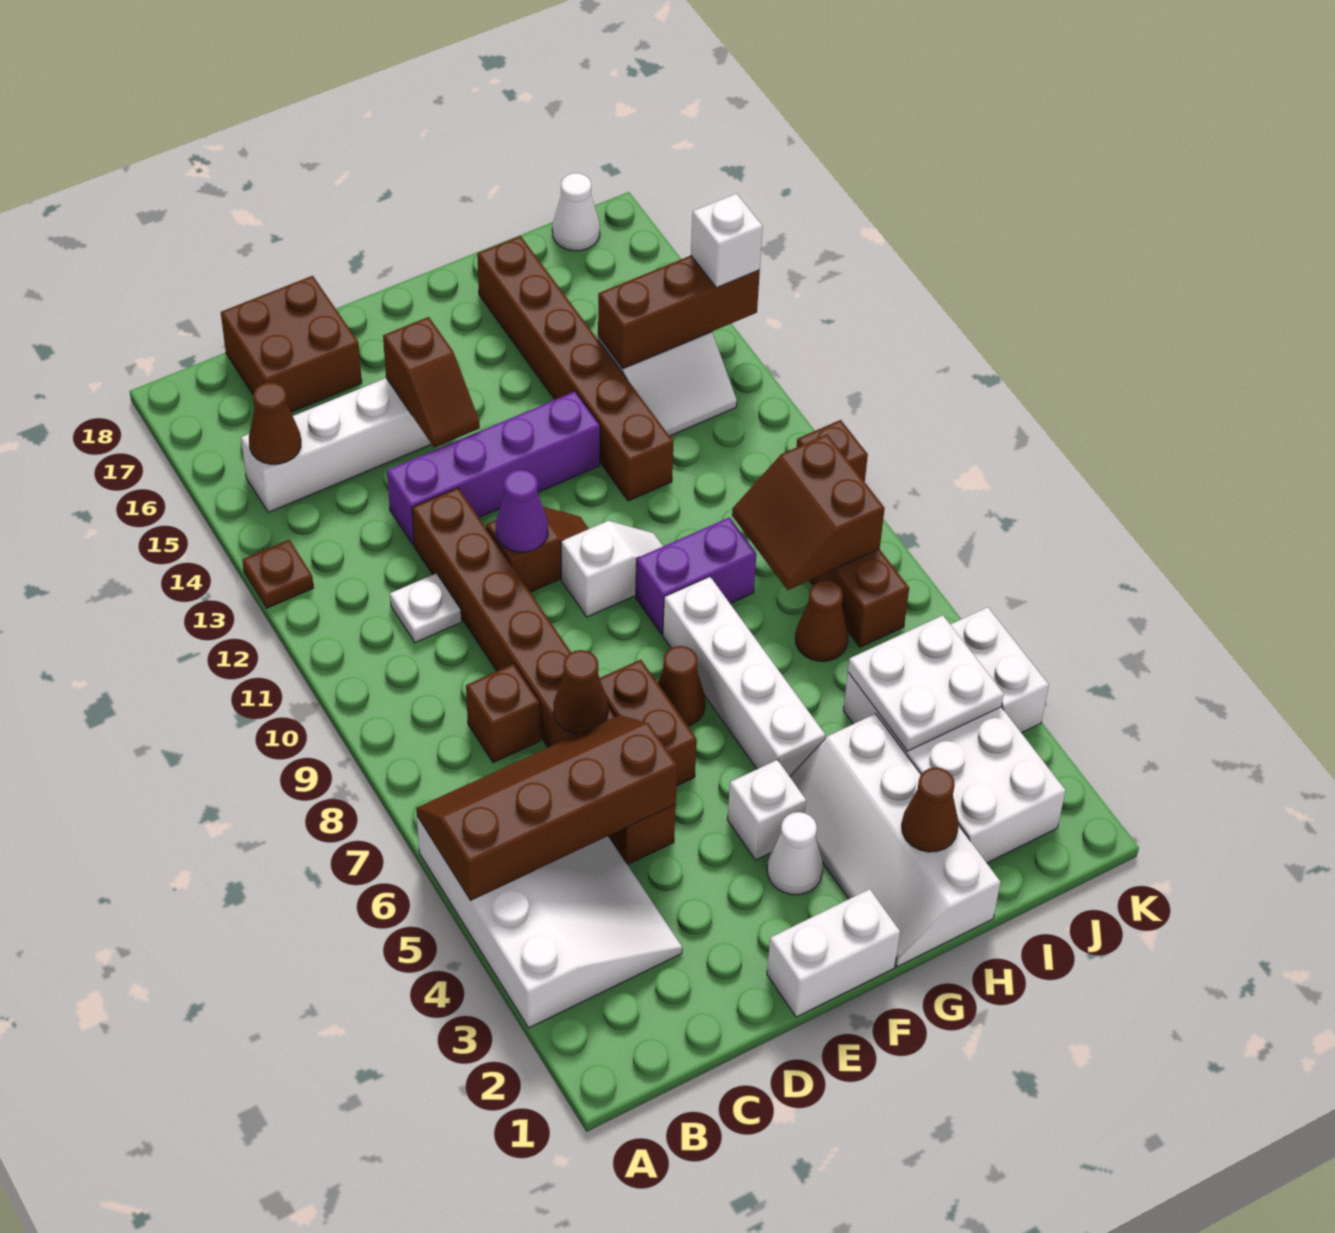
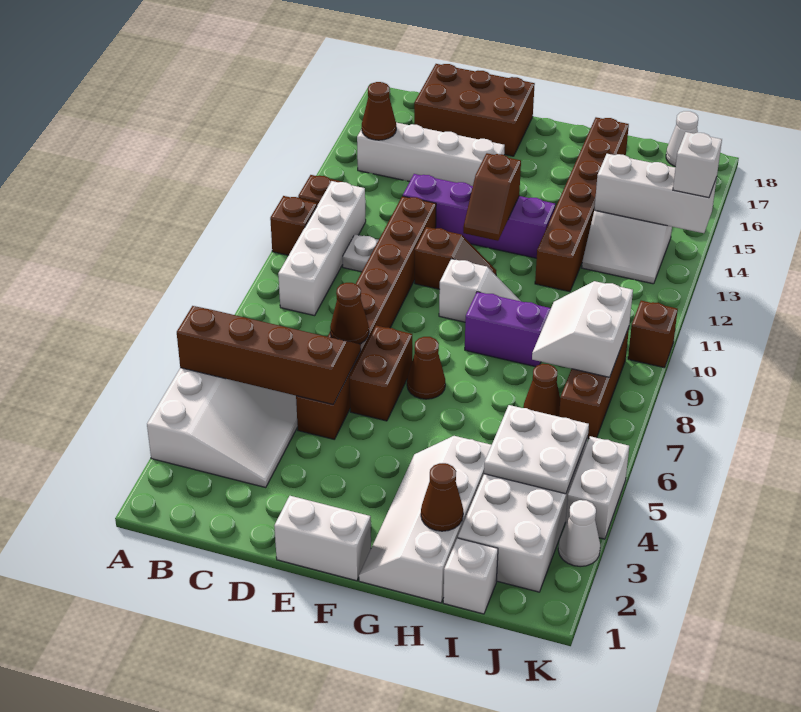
brown brick C8 level 1 -> brown brick A11 level 1
brown brick C17:D18 level 1 -> brown brick C17:E18 level 1
purple cone E11 level 2 -> none
brown slope E14:E15 level 2 top 15 -> brown slope F12:F13 level 2 top 13
white cone F3 level 1 -> white cone K3 level 1
white brick F4 level 1 -> white brick I1 level 1
white brick G5:G8 level 1 -> white brick B9:B12 level 1
brown slope I8:J9 level 2 top J -> white slope I8:J9 level 2 top J
brown brick I14:K14 level 2 -> white brick I14:K14 level 2

